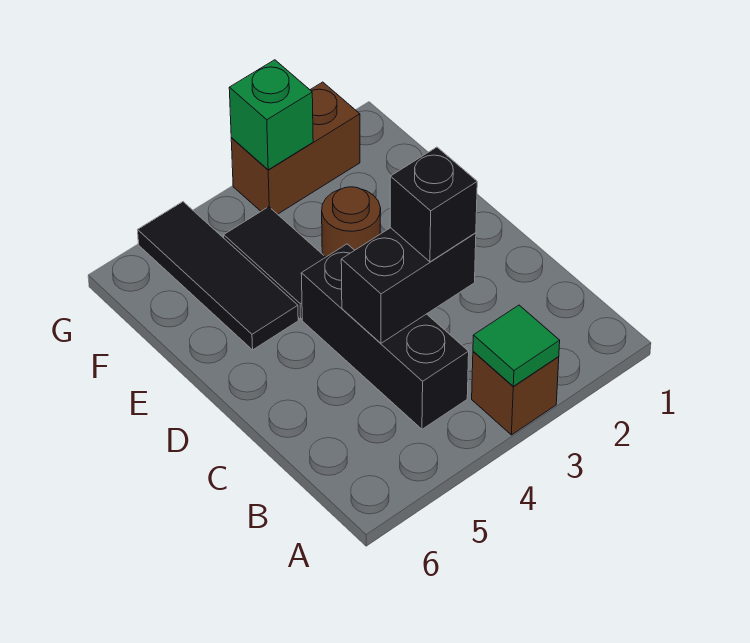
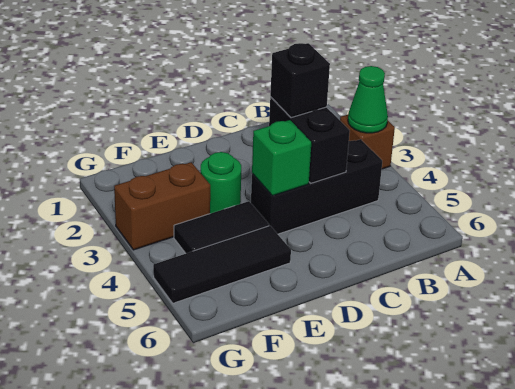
green tile A3 level 2 -> green cone A3 level 2
brown round brick E3 level 1 -> green round brick E3 level 1
brown brick G2:G3 level 1 -> brown brick F3:G3 level 1
green brick G3 level 2 -> green brick D4 level 2

